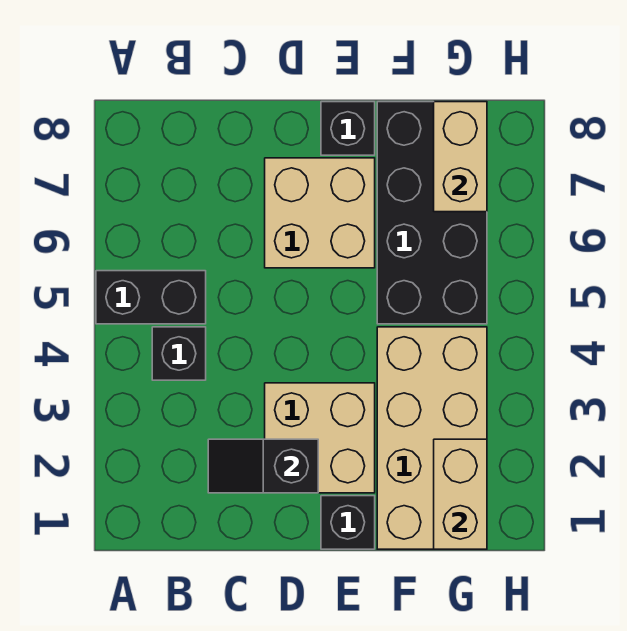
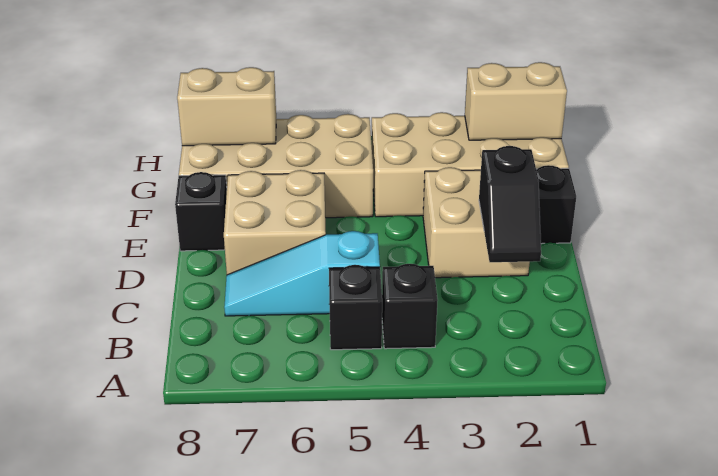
black brick A5:B5 level 1 -> black brick B5 level 1
none -> cyan slope C5:C7 level 1 top 5
black brick F5:G8 level 1 -> tan brick F5:G8 level 1

